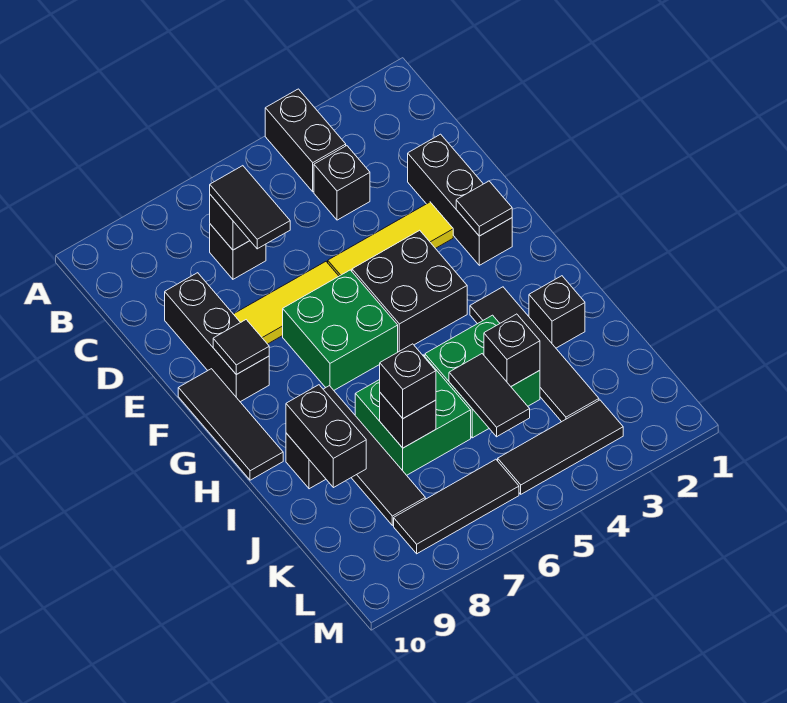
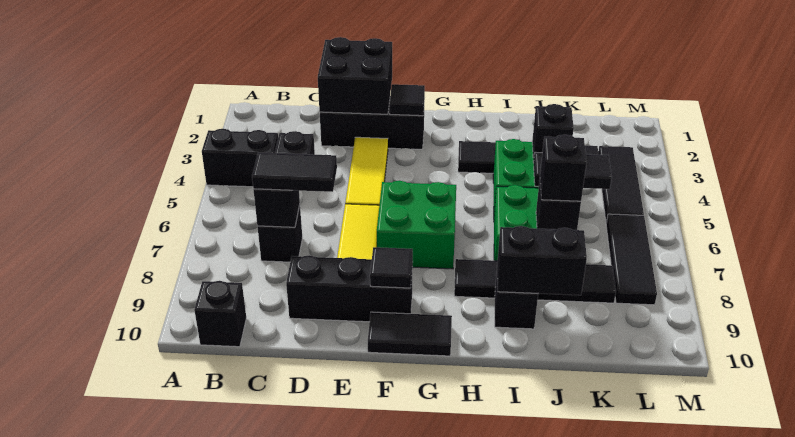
black brick F4:G5 level 1 -> black brick D1:E2 level 2
black tile F10:H10 level 1 -> black tile F10:G10 level 1
black brick I2 level 1 -> black brick B10 level 1

